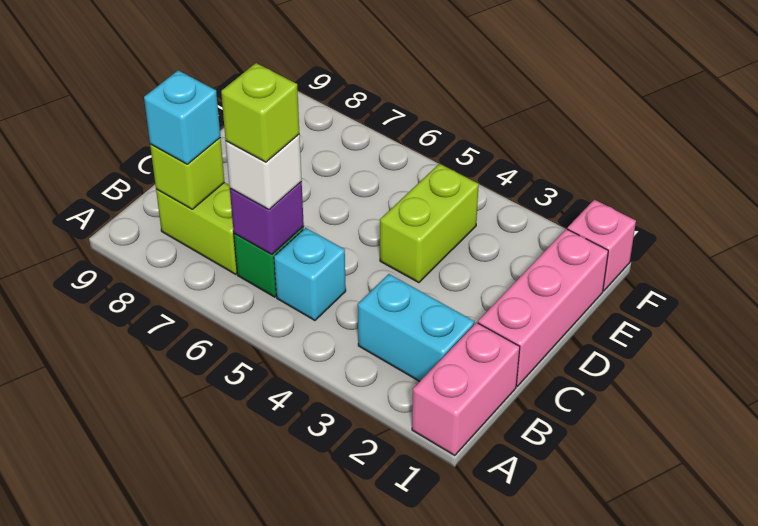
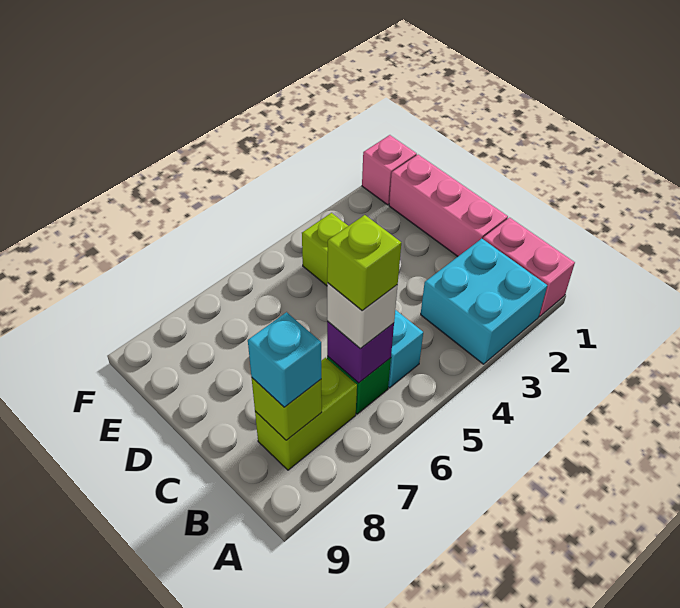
cyan brick B2:B3 level 1 -> cyan brick A2:B3 level 1

